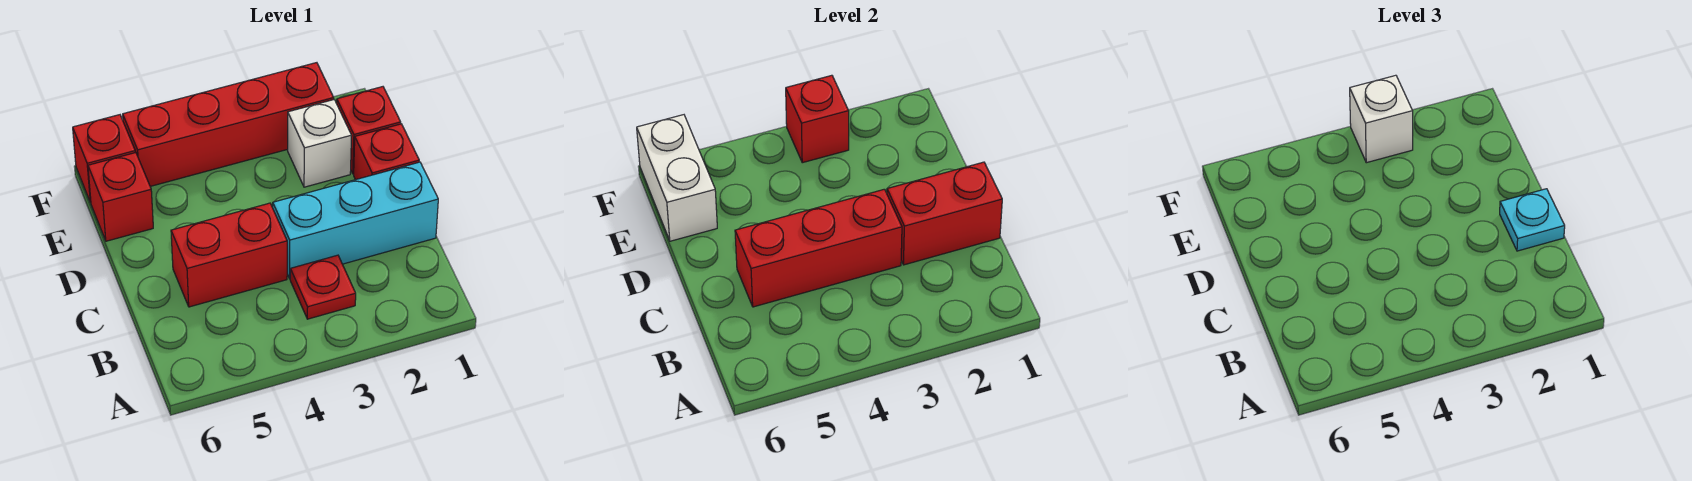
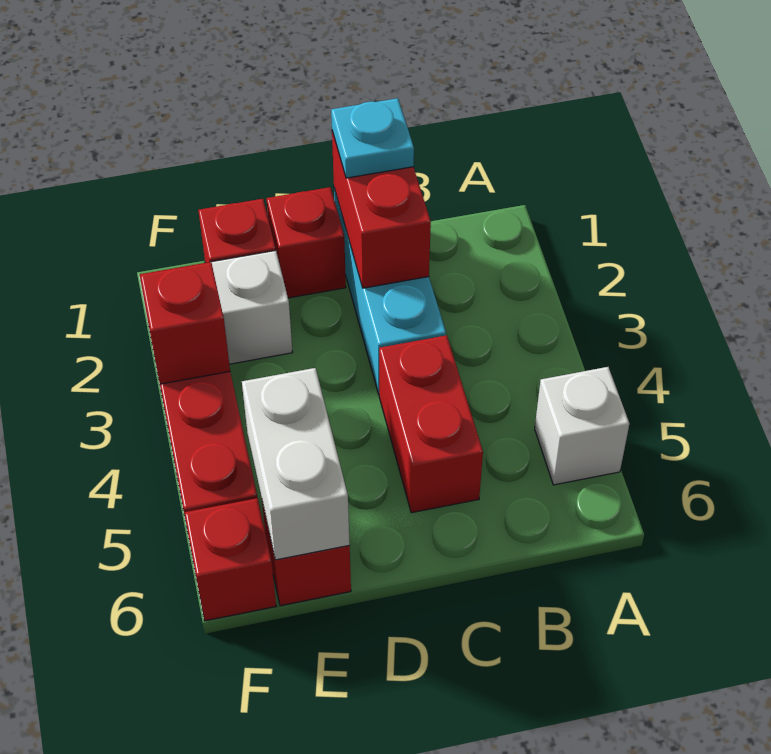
red plate B3 level 1 -> none
red brick C3:C5 level 2 -> none
white brick E6:F6 level 2 -> white brick E5:E6 level 2
white brick F3 level 3 -> white brick A5 level 1

